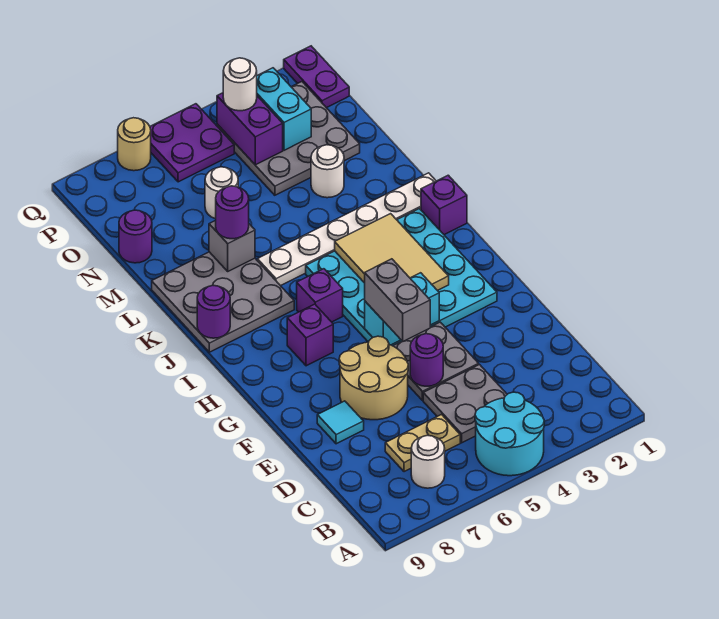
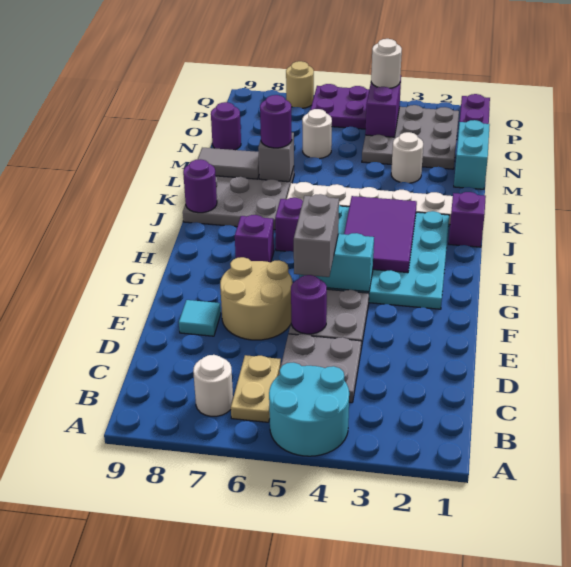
tan plate C6:C7 level 1 -> tan plate B6:C6 level 1
tan tile H3:J4 level 2 -> purple tile H3:J4 level 2
none -> grey tile L8:L9 level 2
cyan brick O3:P3 level 2 -> cyan brick M1:N1 level 1

